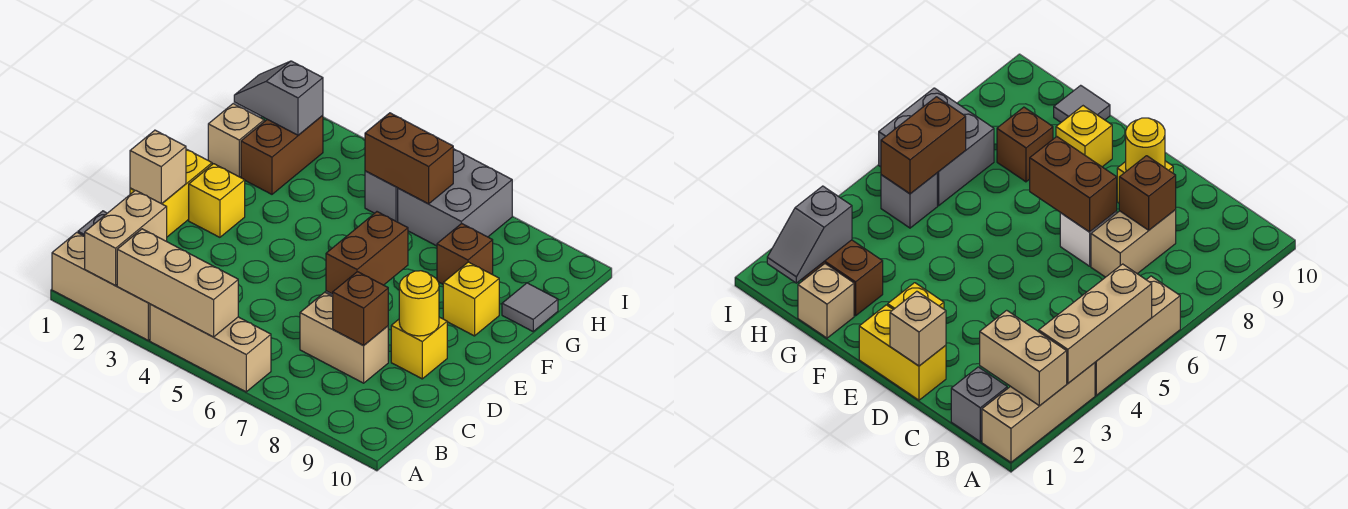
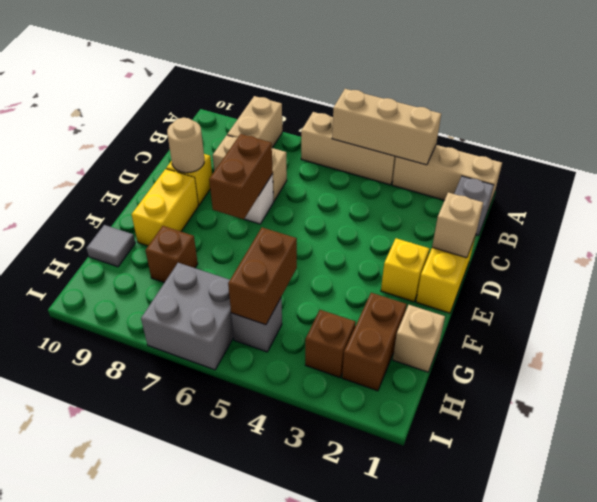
tan brick A2:B2 level 2 -> tan brick A8:B8 level 1
brown brick C8 level 2 -> brown brick H3 level 1
yellow round brick D9 level 2 -> tan round brick D9 level 2
yellow brick F9 level 1 -> yellow brick E9:F9 level 1
grey slope H1:H2 level 2 top 2 -> none
brown brick H5:H6 level 2 -> brown brick G5:H5 level 2

